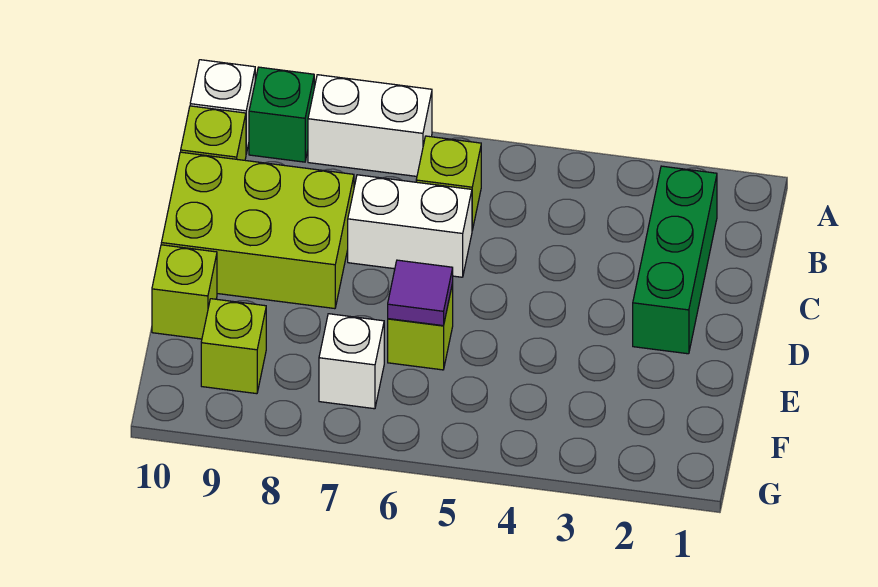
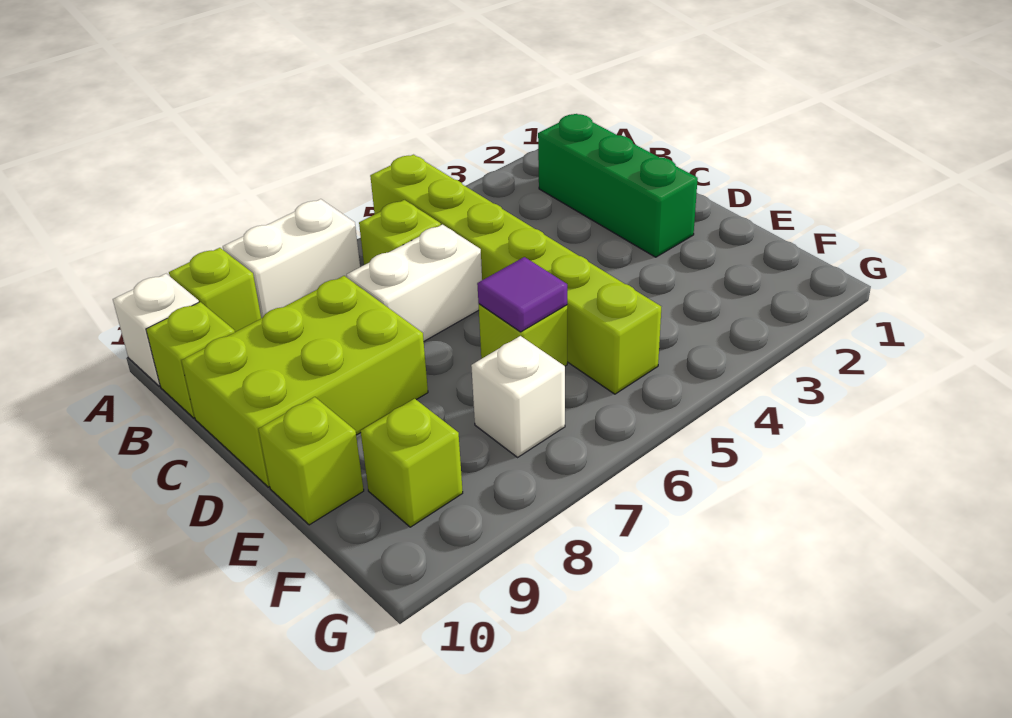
none -> lime brick A5:F5 level 1
green brick A9 level 1 -> lime brick A9 level 1

